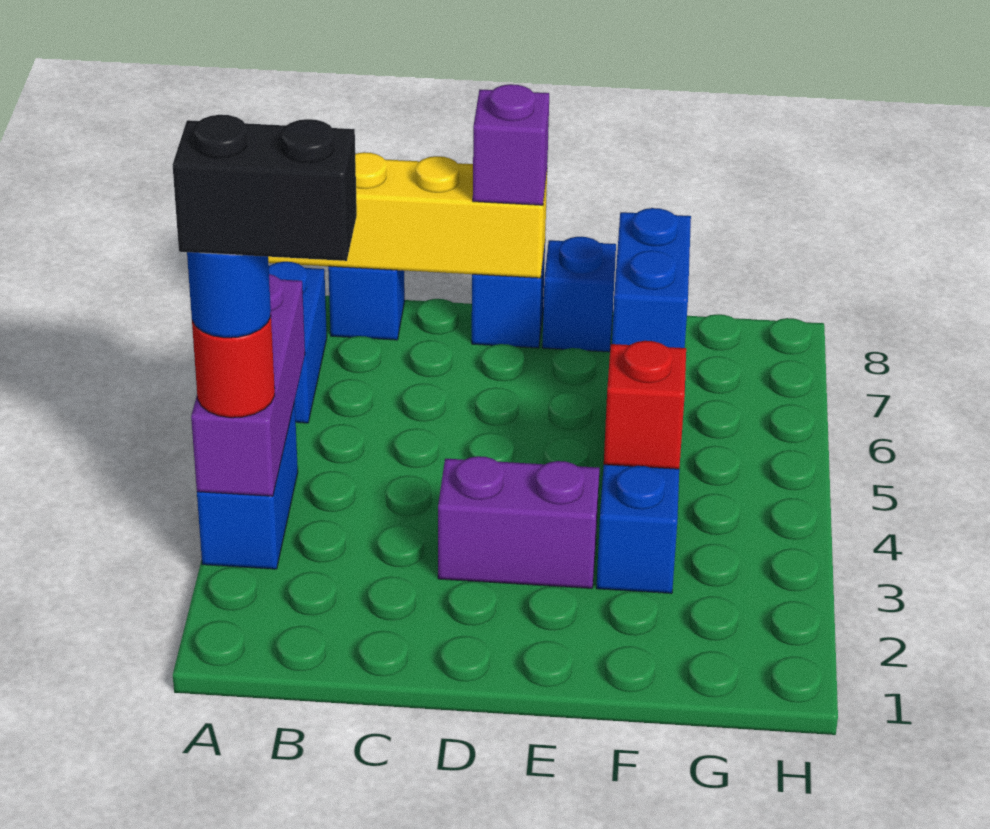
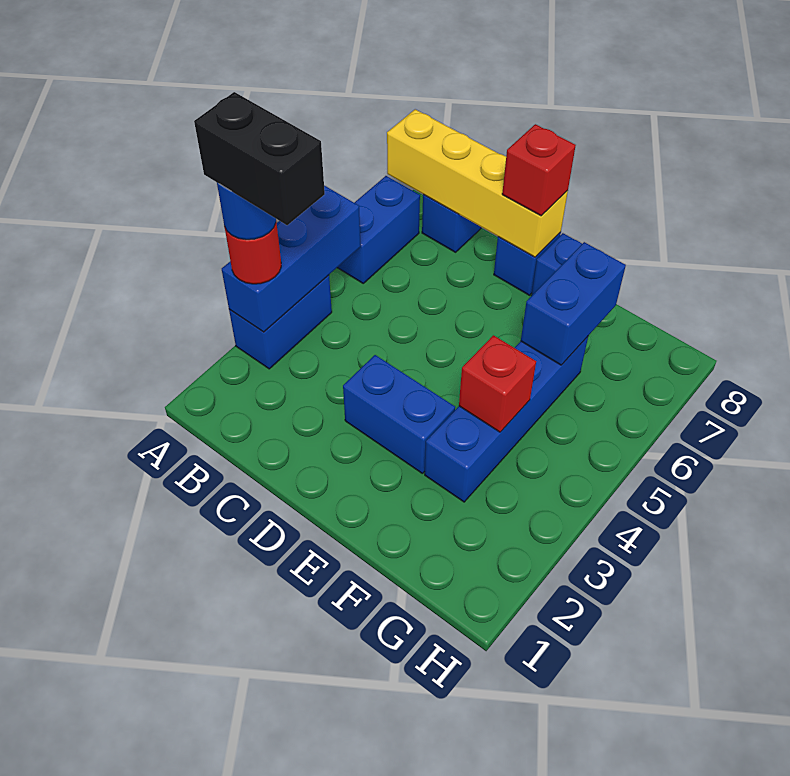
purple brick A3:A5 level 2 -> blue brick A3:A5 level 2
purple brick D3:E3 level 1 -> blue brick D3:E3 level 1
purple brick D8 level 3 -> red brick D8 level 3

